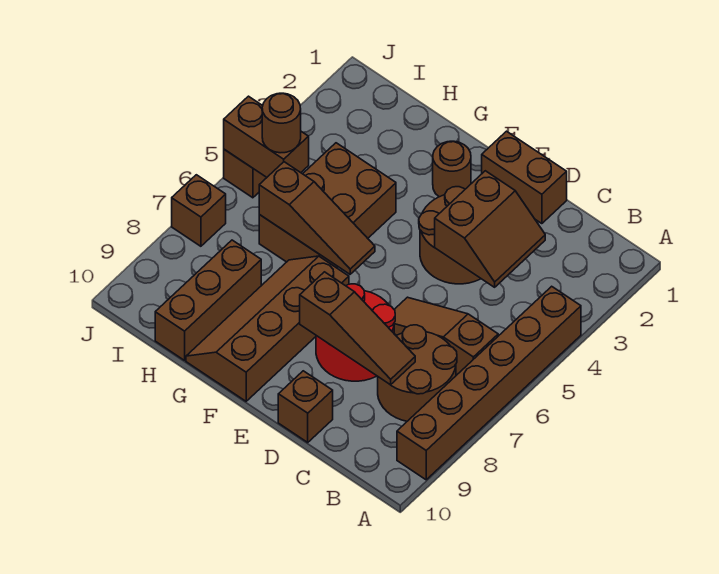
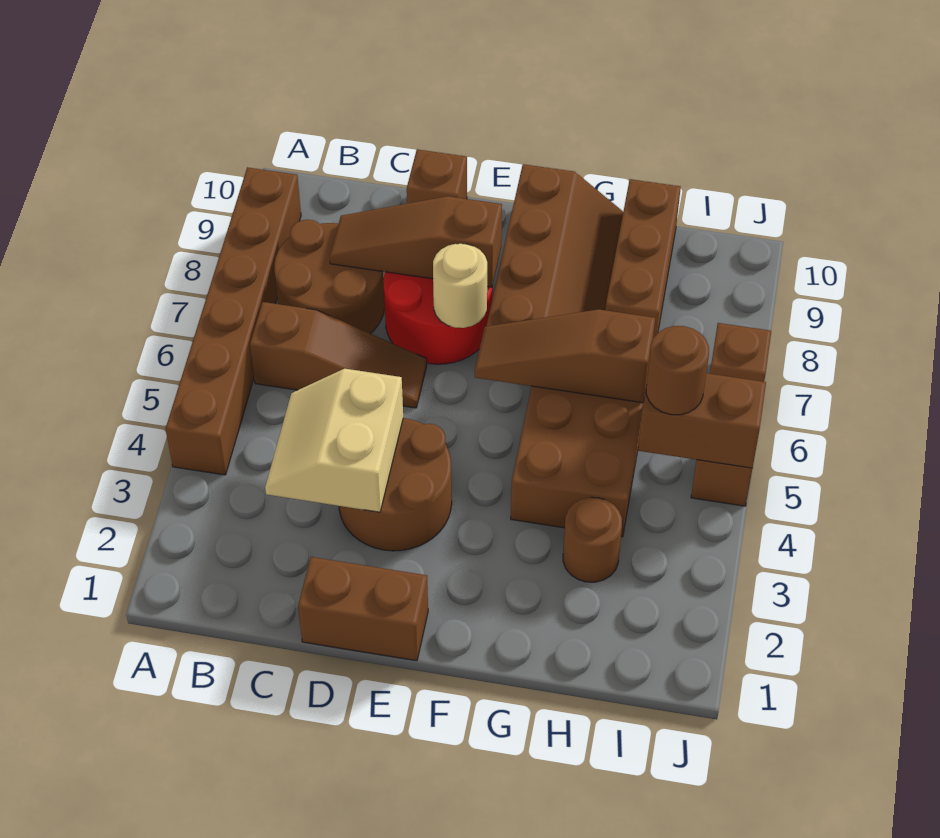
brown slope C3:D4 level 2 top D -> tan slope C3:D4 level 2 top D
none -> tan round brick E7 level 2
brown round brick F2 level 1 -> brown round brick H3 level 1

